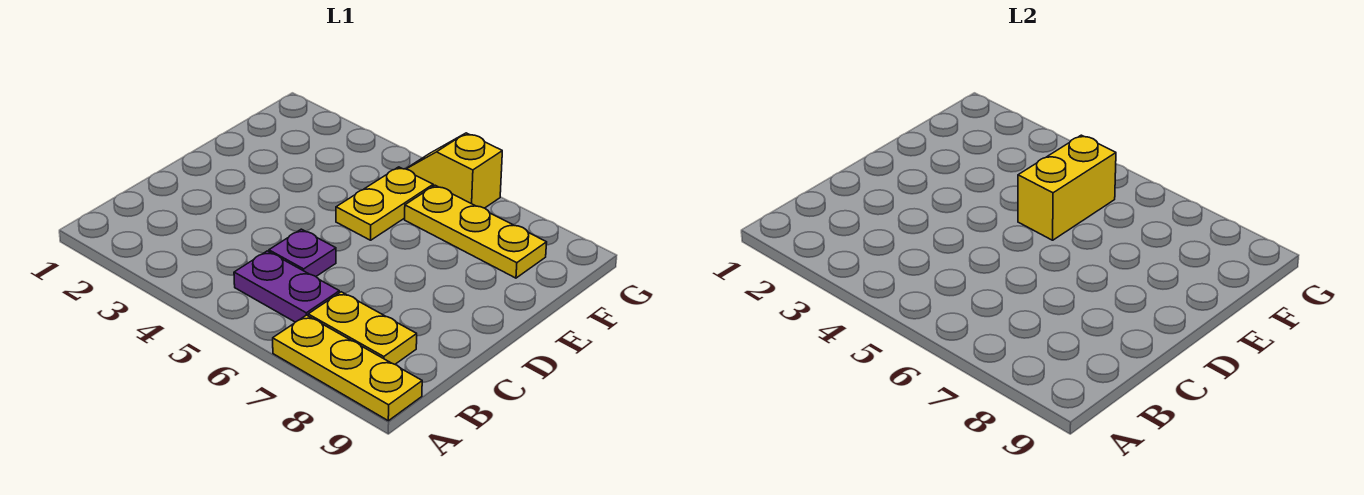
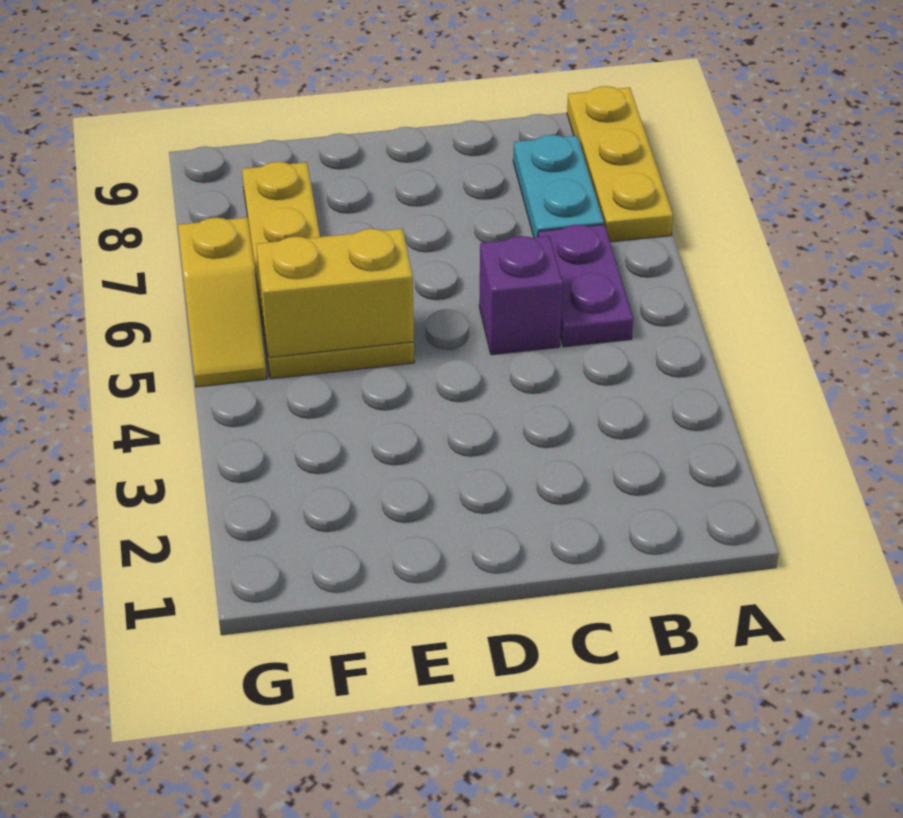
yellow plate B7:B8 level 1 -> cyan plate B7:B8 level 1
purple plate C5 level 1 -> purple brick C5 level 1

